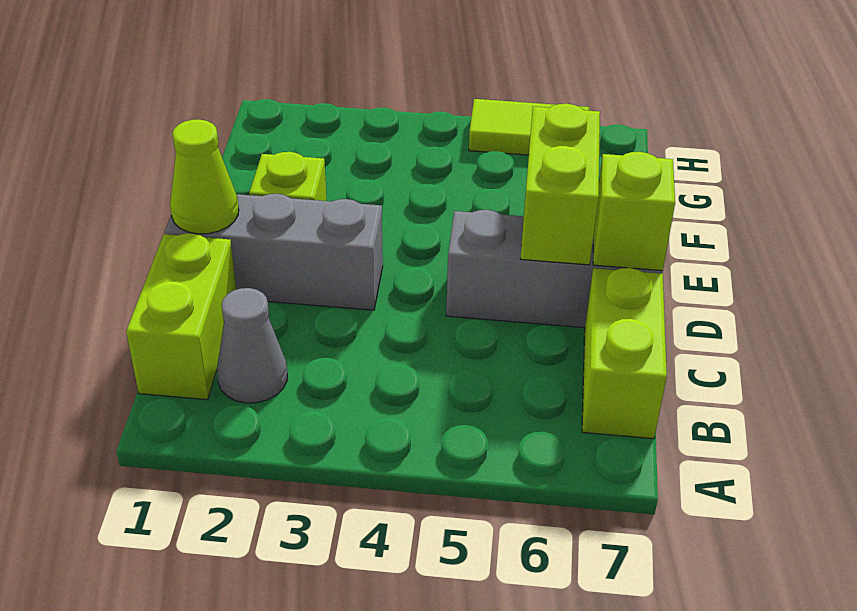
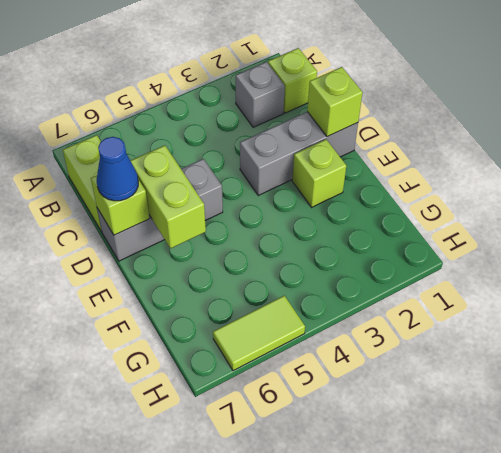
lime brick B1:C1 level 1 -> lime brick B1 level 1
grey cone B2 level 1 -> grey brick B2 level 1
lime cone D1 level 2 -> lime brick D1 level 2
none -> blue cone D7 level 3

